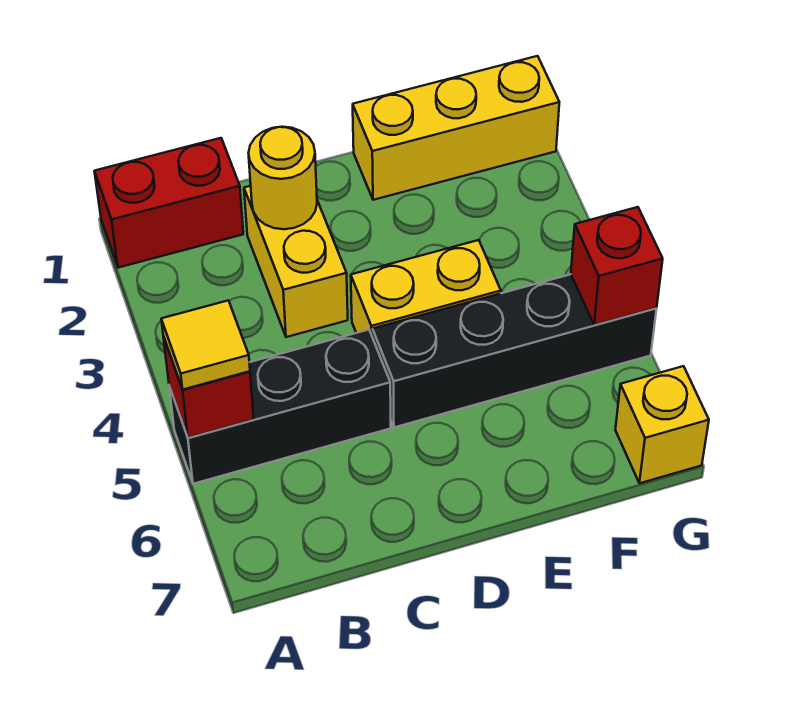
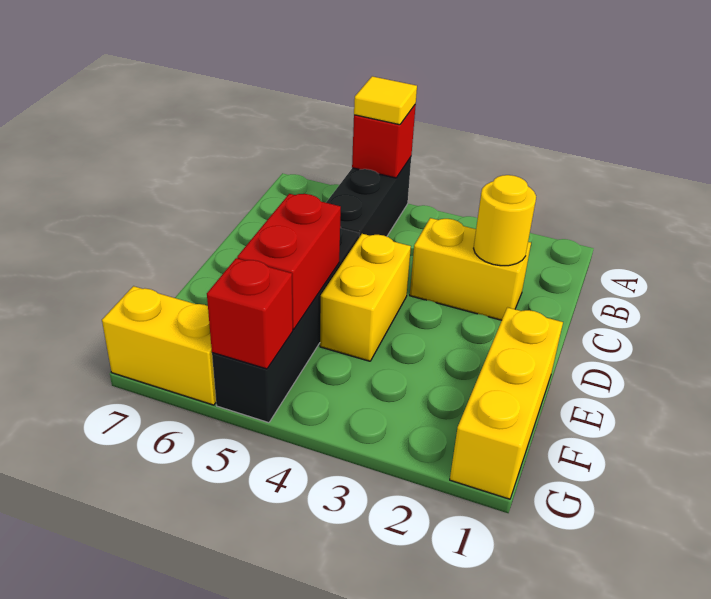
red brick A1:B1 level 1 -> red brick E5:F5 level 2
yellow brick G7 level 1 -> yellow brick G6:G7 level 1

